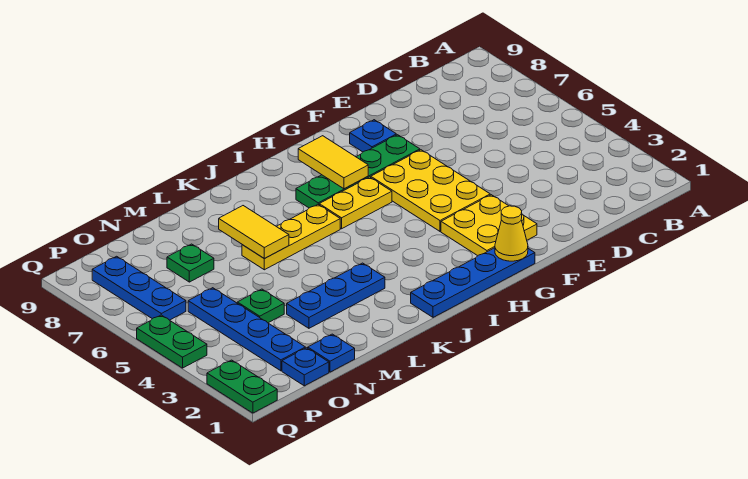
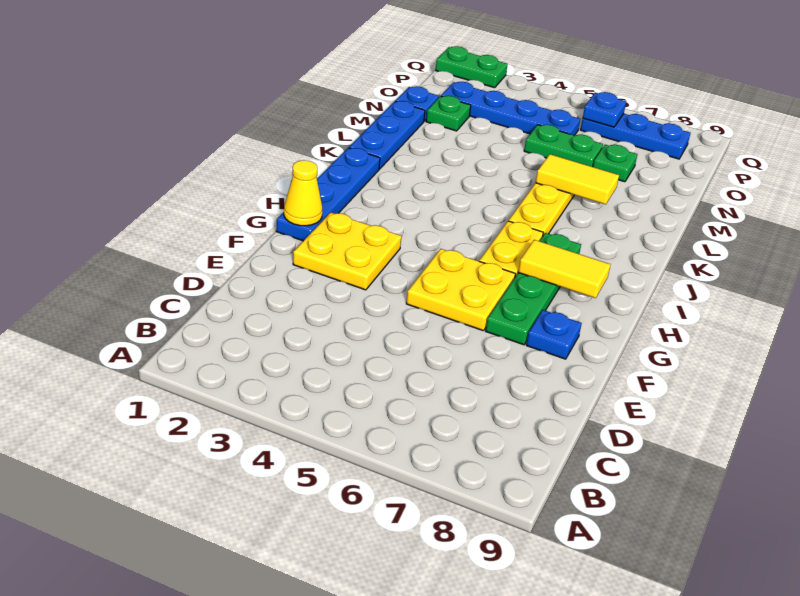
yellow plate F4:G6 level 1 -> yellow plate F5:G6 level 1
blue plate K3:M3 level 1 -> blue plate K1:M1 level 1
green plate N4 level 1 -> green plate N2 level 1
blue plate O1 level 1 -> blue plate P6 level 2
green plate Q4:Q5 level 1 -> green plate N5:N6 level 1

